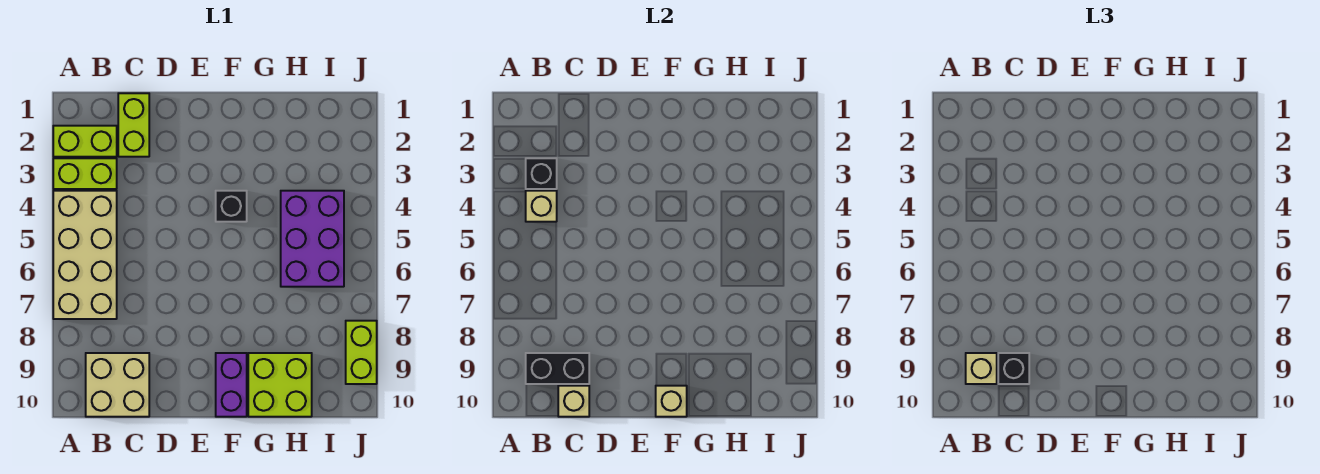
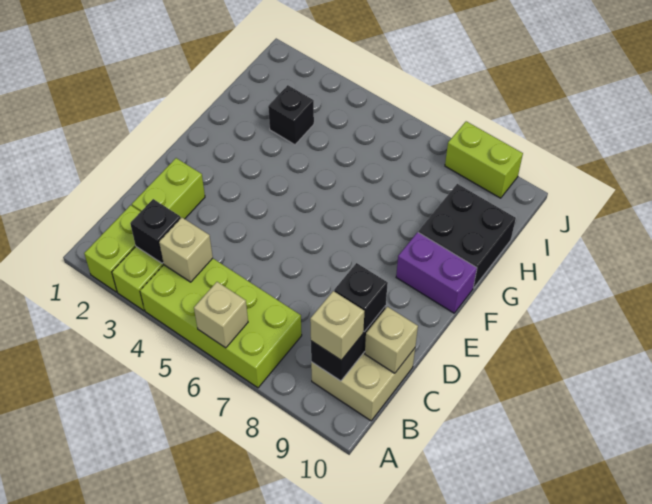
tan brick A4:B7 level 1 -> lime brick A4:B7 level 1
lime brick C1:C2 level 1 -> lime brick C2:D2 level 1
black brick F4 level 1 -> black brick H3 level 1
tan brick F10 level 2 -> tan brick A6 level 2
lime brick G9:H10 level 1 -> black brick G9:H10 level 1
purple brick H4:I6 level 1 -> none

